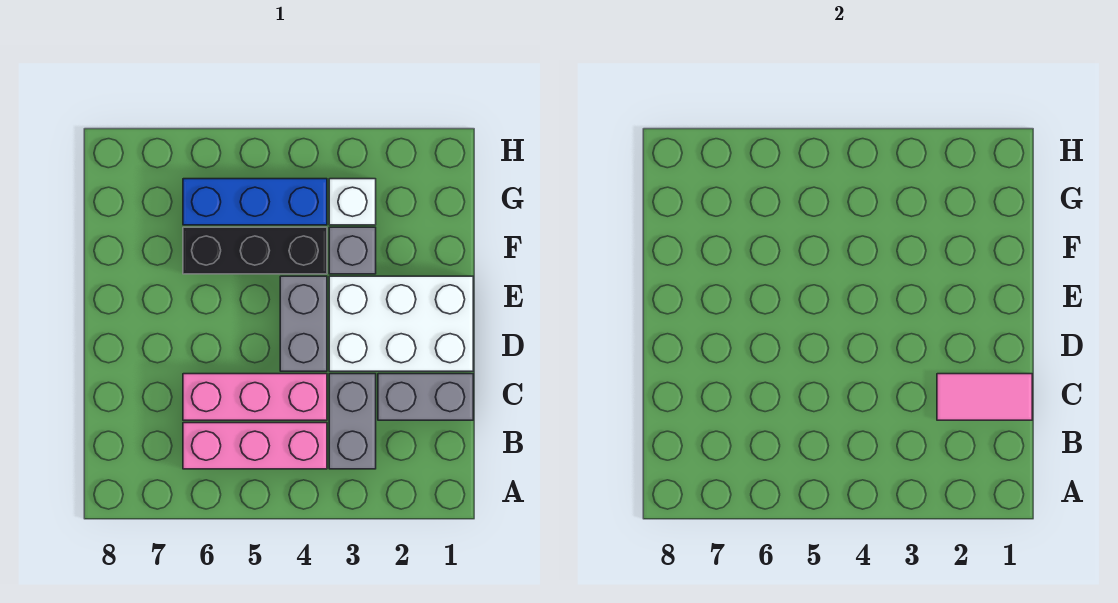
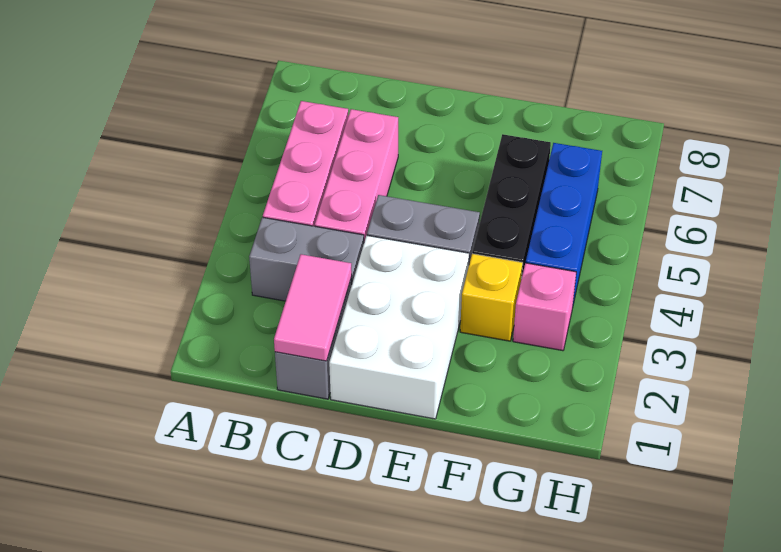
grey brick F3 level 1 -> yellow brick F3 level 1
white brick G3 level 1 -> pink brick G3 level 1

